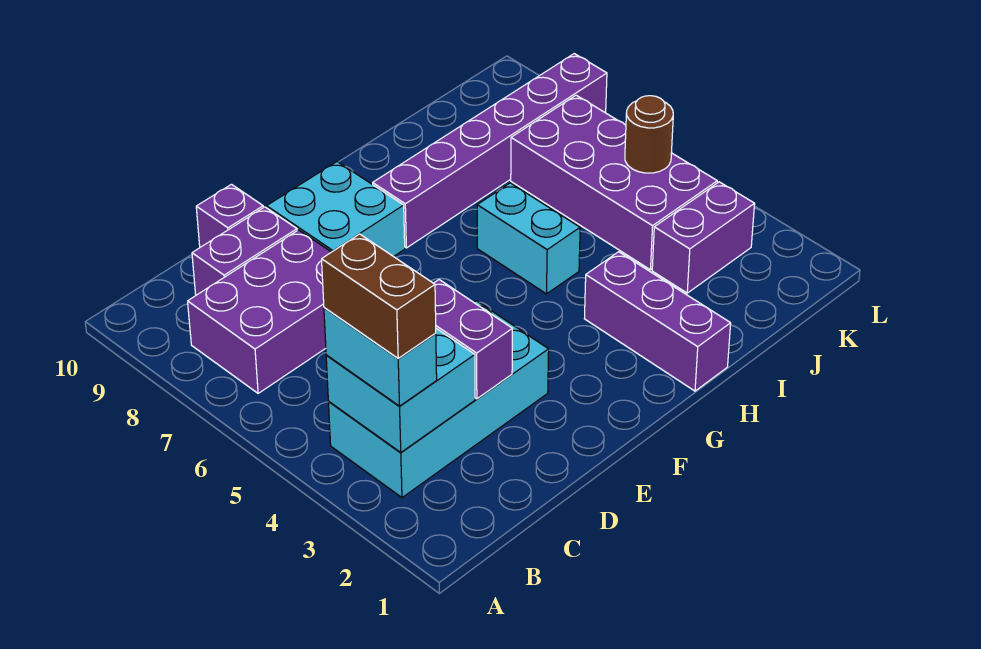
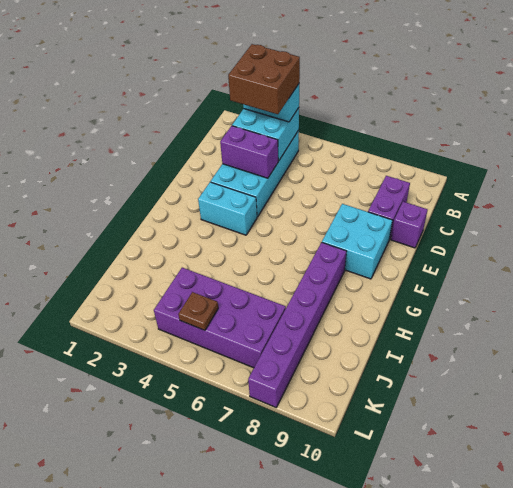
brown brick B3:B4 level 4 -> brown brick B3:C4 level 4
purple brick B7:D8 level 1 -> none
purple brick H1:H3 level 1 -> none
cyan brick H5:H6 level 1 -> cyan brick F3:F4 level 1
purple brick J3:K3 level 1 -> none
brown round brick K5 level 2 -> brown plate K5 level 2

